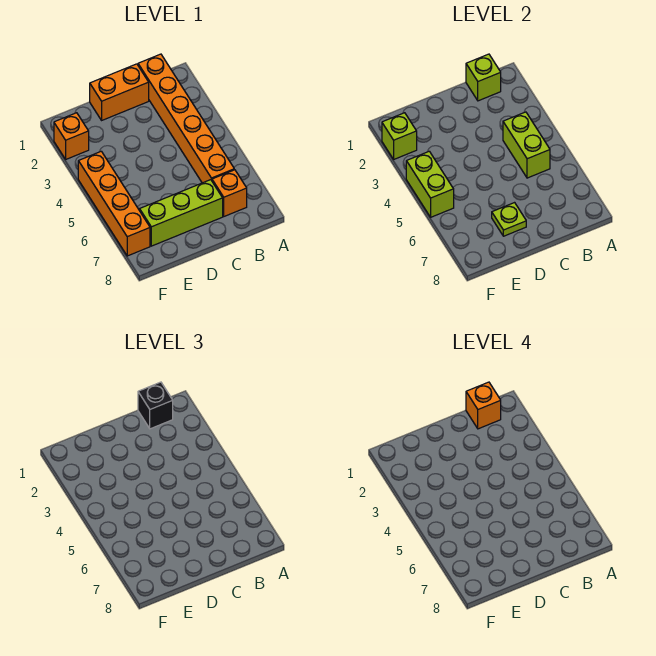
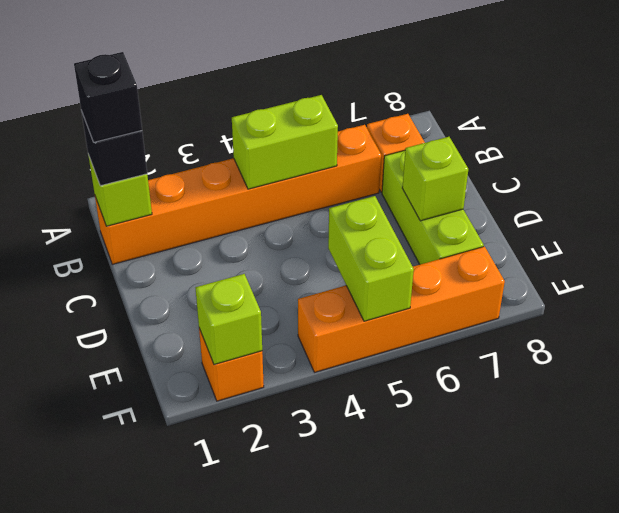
orange brick B1 level 4 -> black brick B1 level 4
orange brick C1:D1 level 1 -> none
lime plate D7 level 2 -> lime brick D7 level 2
lime brick F4:F5 level 2 -> lime brick E5:F5 level 2

